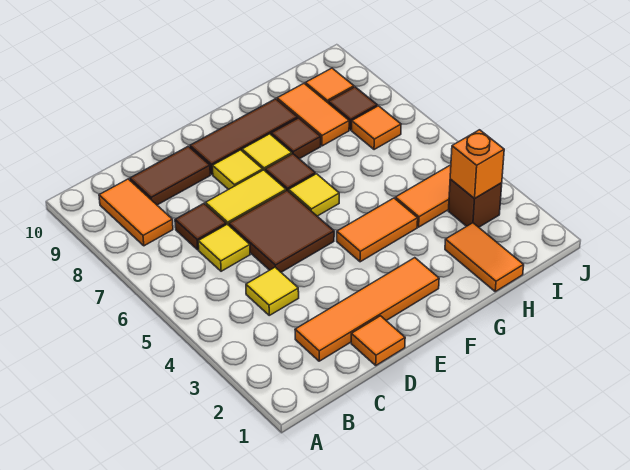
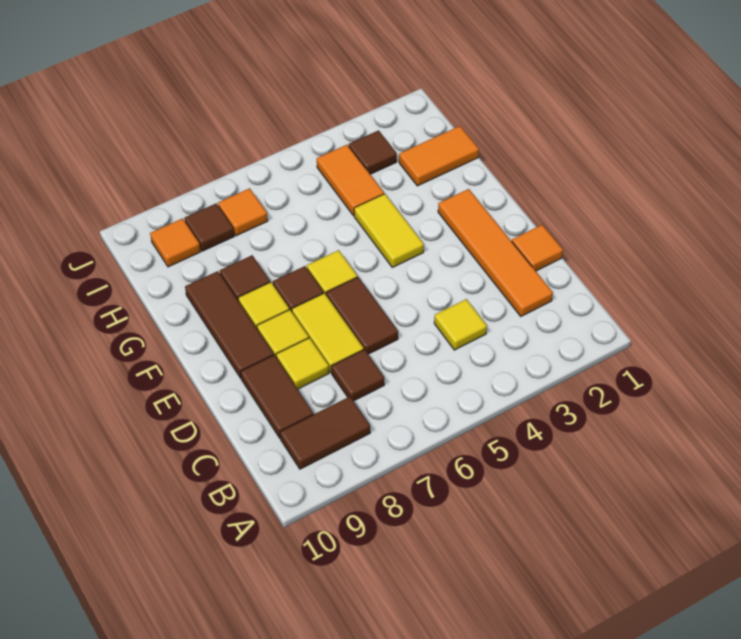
orange tile B8:B9 level 1 -> brown tile B8:B9 level 1
yellow tile C6 level 1 -> yellow tile D8 level 1
brown tile D5:E6 level 1 -> brown tile D6:E6 level 1
orange tile F4:G4 level 1 -> yellow tile F4:G4 level 1
orange tile H8:H9 level 1 -> none
brown brick I3 level 1 -> brown tile I3 level 1
orange brick I3 level 2 -> none

